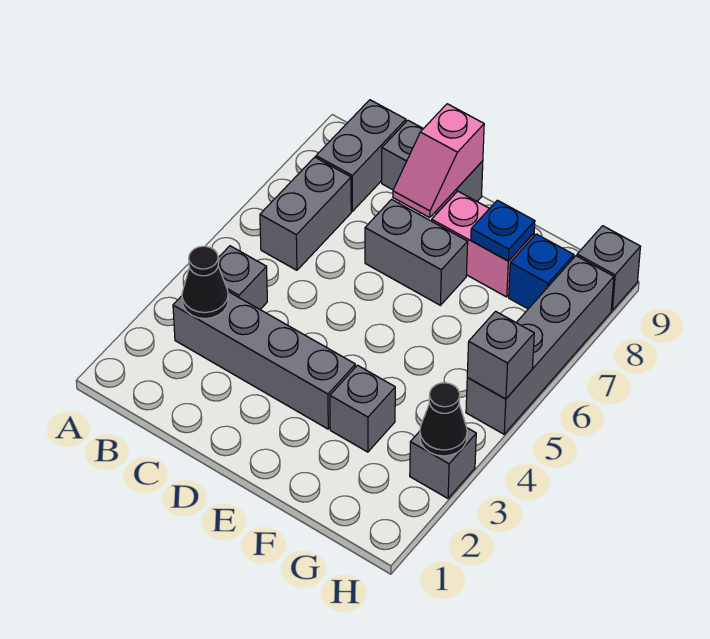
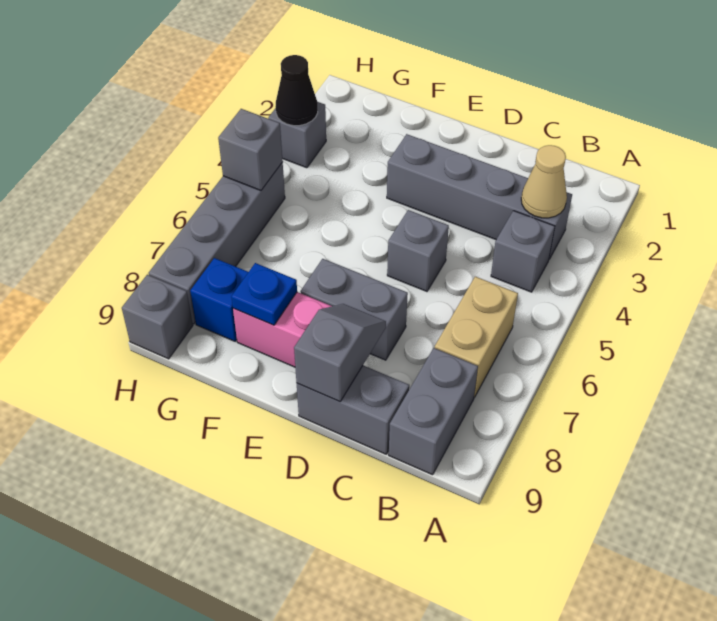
black cone B3 level 2 -> tan cone B3 level 2
grey brick B6:B7 level 1 -> tan brick B6:B7 level 1
pink slope D8:D9 level 2 top 9 -> grey slope D8:D9 level 2 top 9
grey brick F3 level 1 -> grey brick D5 level 1

